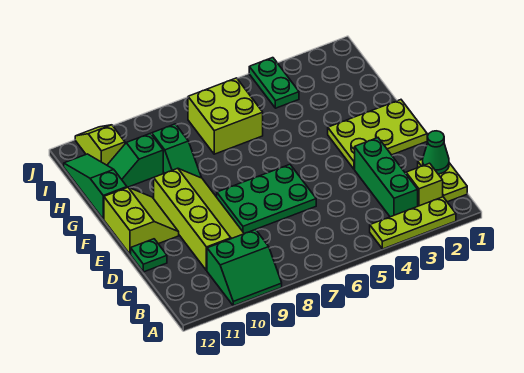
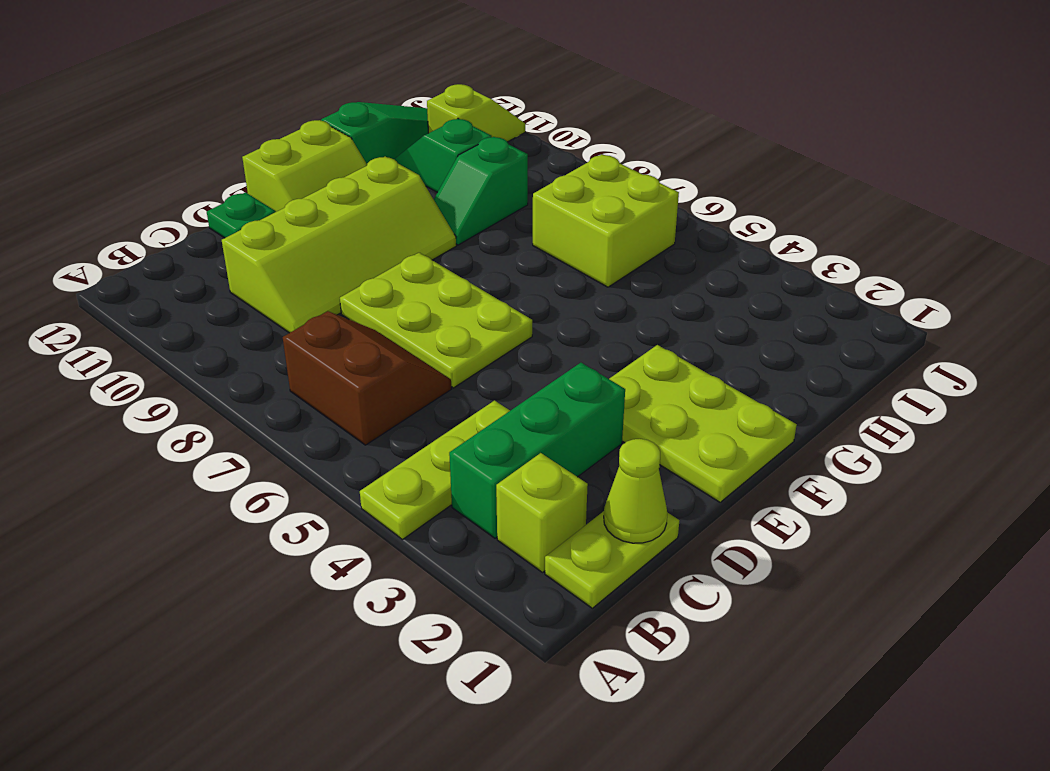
lime plate A2:A4 level 1 -> lime plate A4:C4 level 1
green slope A9:B10 level 1 top B -> none
none -> brown slope B6:C7 level 1 top B
green cone C1 level 2 -> lime cone C1 level 2
green plate D6:E8 level 1 -> lime plate D6:E8 level 1
green plate I4:J4 level 1 -> none

